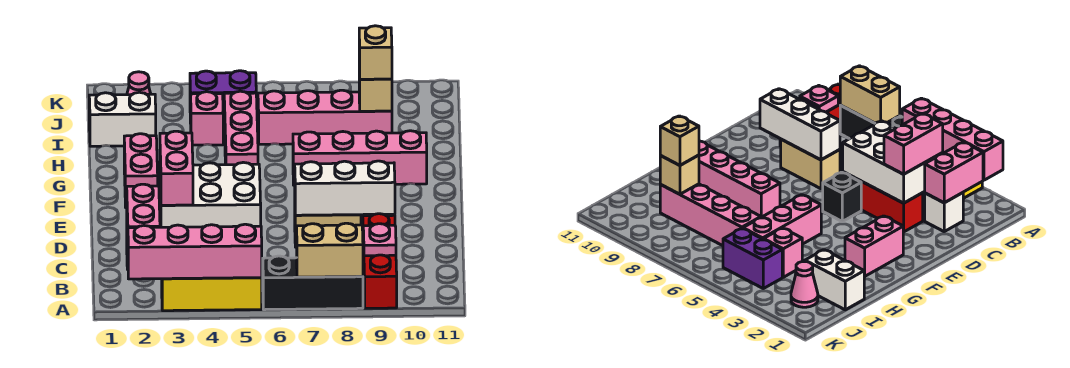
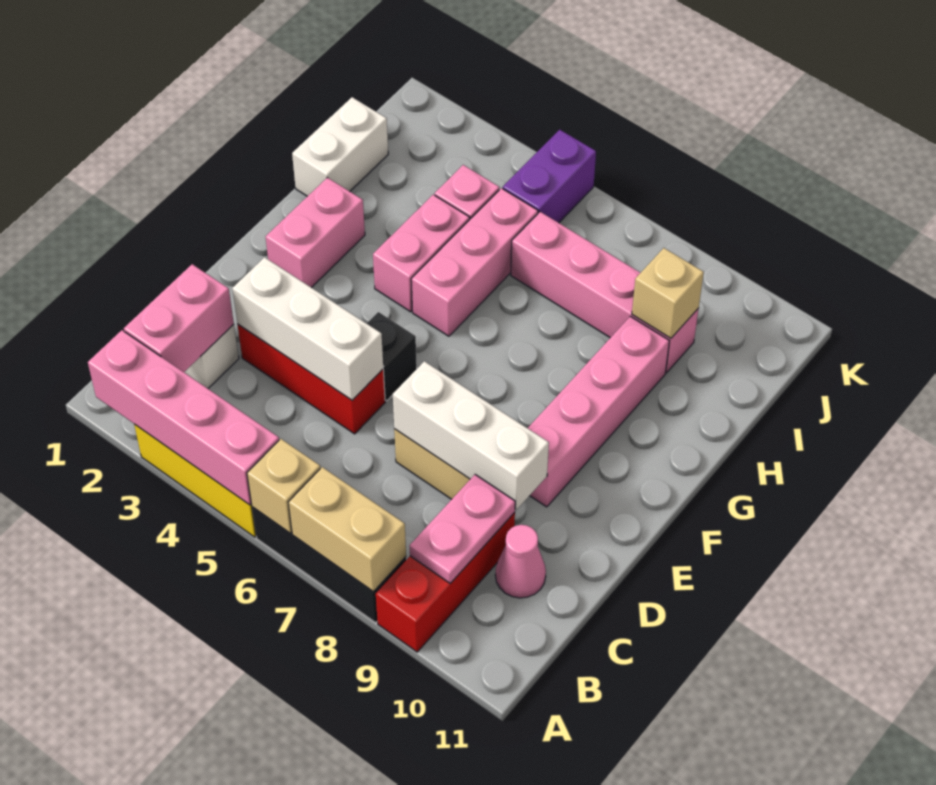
pink plate B9 level 2 -> pink plate B9:C9 level 2
white brick C3:D5 level 2 -> white brick D3:D5 level 2
pink brick C3:D3 level 3 -> pink brick G4:H4 level 1
pink brick G7:G10 level 1 -> pink brick E9:H9 level 1
white brick I1:I2 level 1 -> white brick H1:I1 level 1
tan brick I9 level 3 -> tan brick A6 level 2
pink cone J2 level 1 -> pink cone C10 level 1
purple brick J4:J5 level 1 -> purple brick J5:K5 level 1

